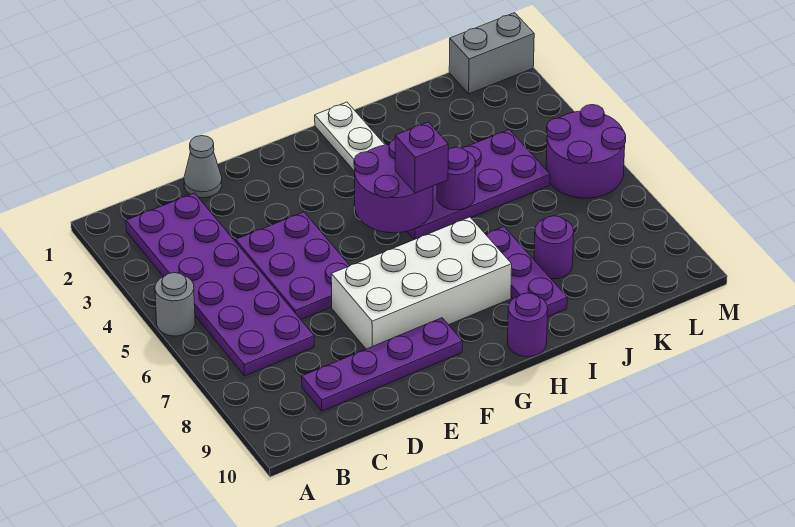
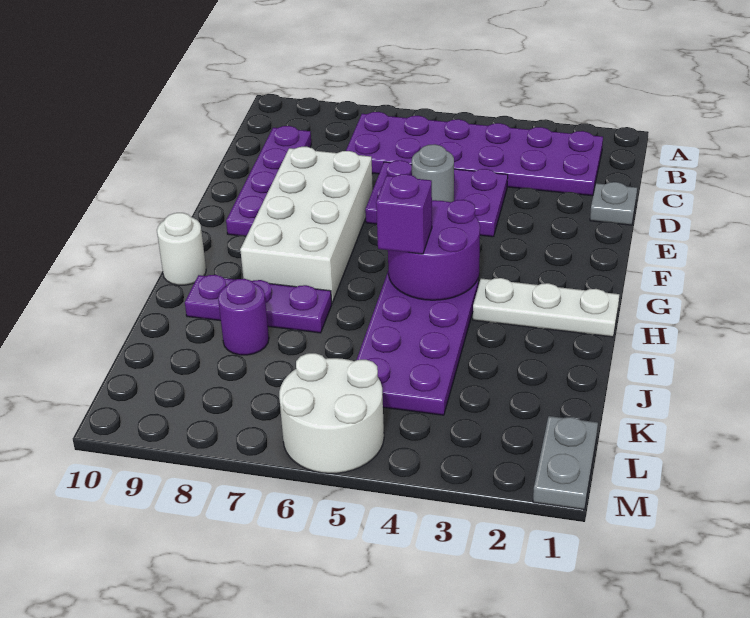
grey round brick A5 level 1 -> grey round brick E5 level 2
grey cone D1 level 1 -> grey plate D1 level 1
purple round brick H10 level 1 -> white round brick H10 level 1
purple round brick I5 level 2 -> none
grey brick L1:M1 level 1 -> grey plate L1:M1 level 1
purple round brick L5:M6 level 1 -> white round brick L5:M6 level 1

